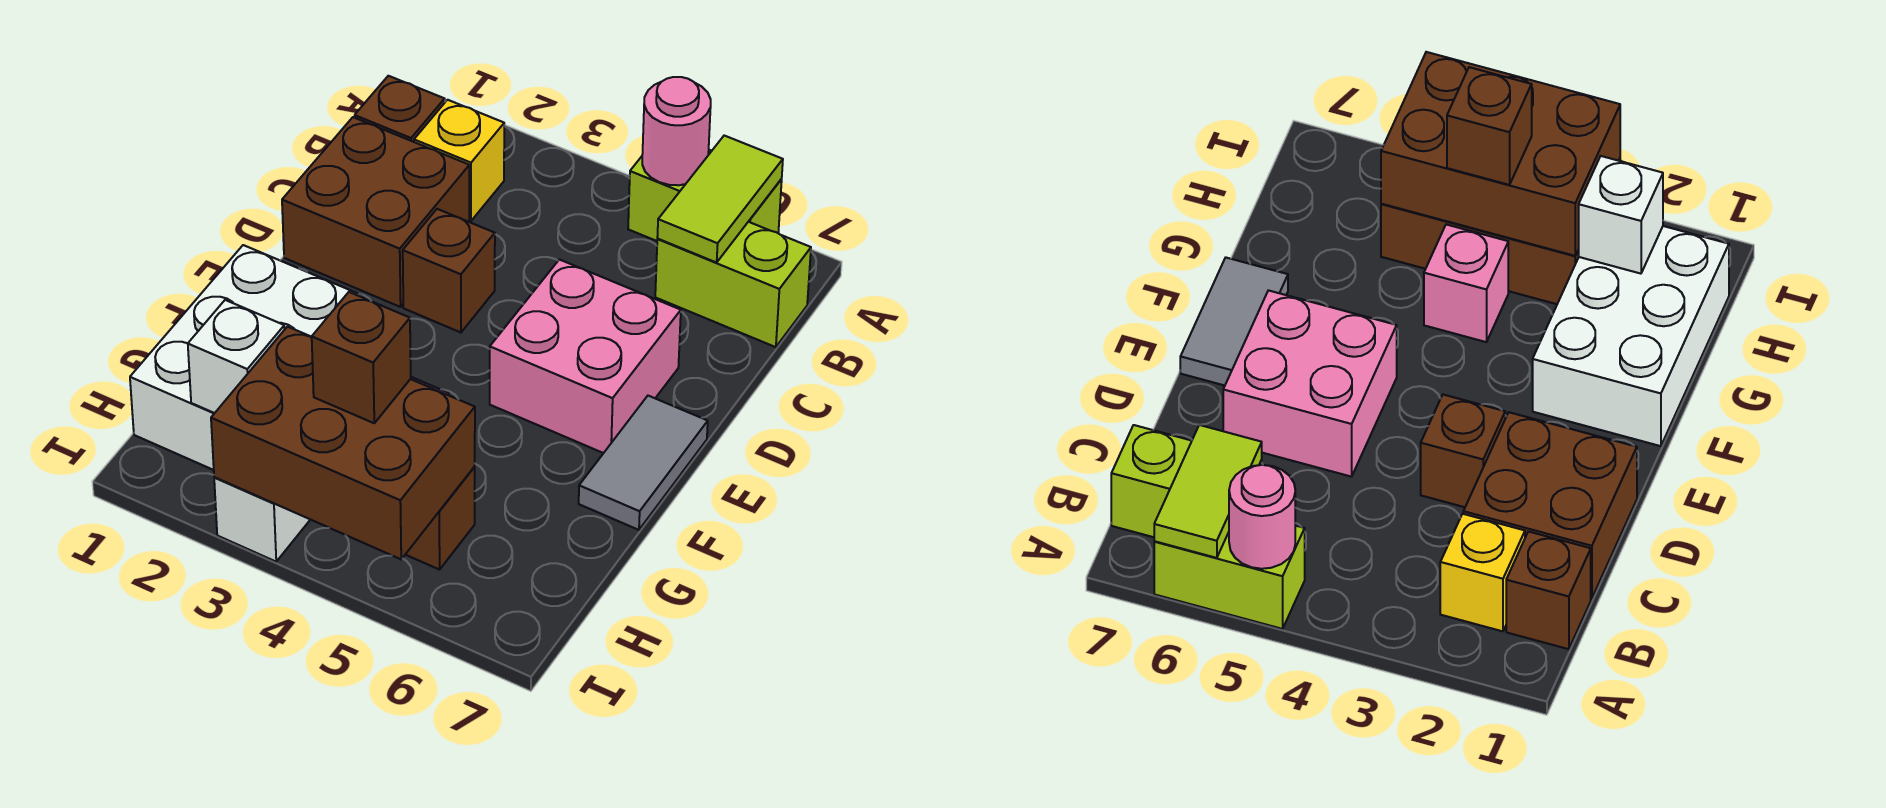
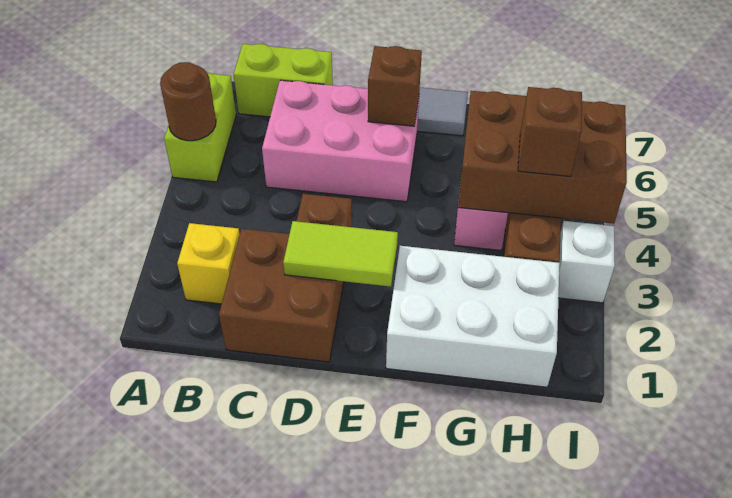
pink round brick A5 level 2 -> brown round brick A5 level 2
lime tile A6:B6 level 2 -> lime tile D2:E2 level 2
brown brick B1 level 1 -> brown brick E6 level 2
lime brick B6:B7 level 1 -> lime brick B7:C7 level 1
pink brick D5:E6 level 1 -> pink brick C5:E6 level 1
white brick H2 level 2 -> none
brown brick H3:I5 level 2 -> brown brick G4:I5 level 2

